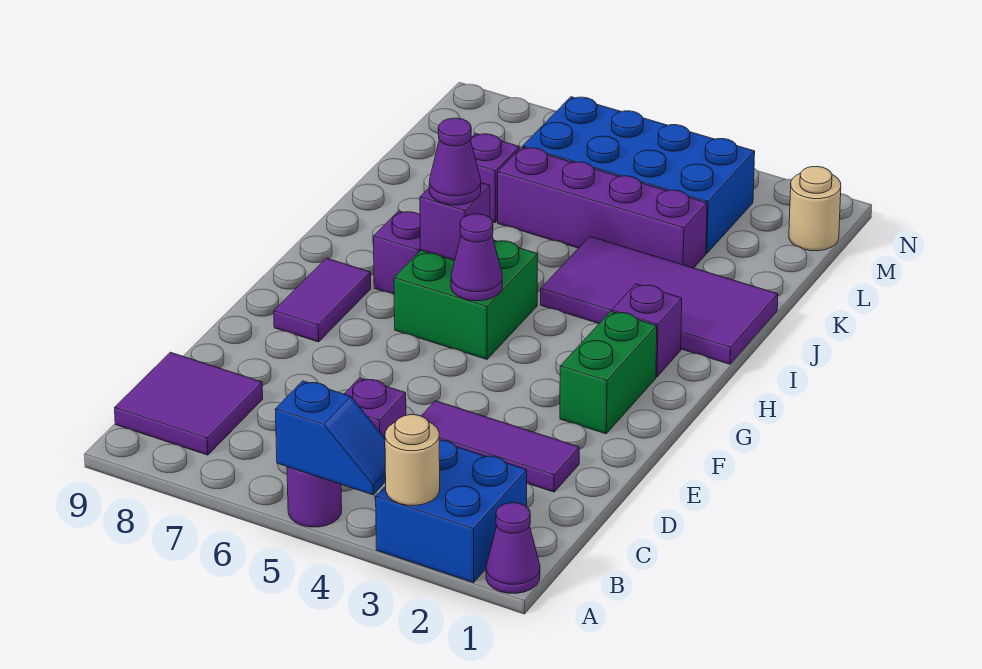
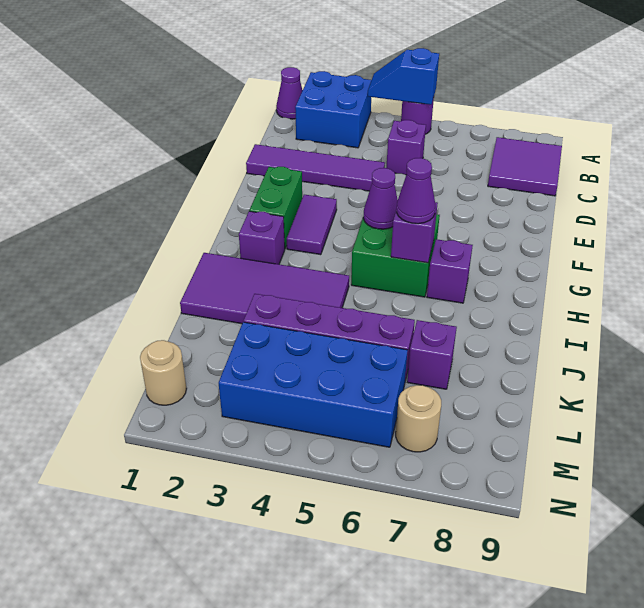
tan round brick A3 level 2 -> tan round brick M7 level 1
purple tile D2:D4 level 1 -> purple tile D1:D4 level 1
purple tile F8:G8 level 1 -> purple tile F3:G3 level 1

